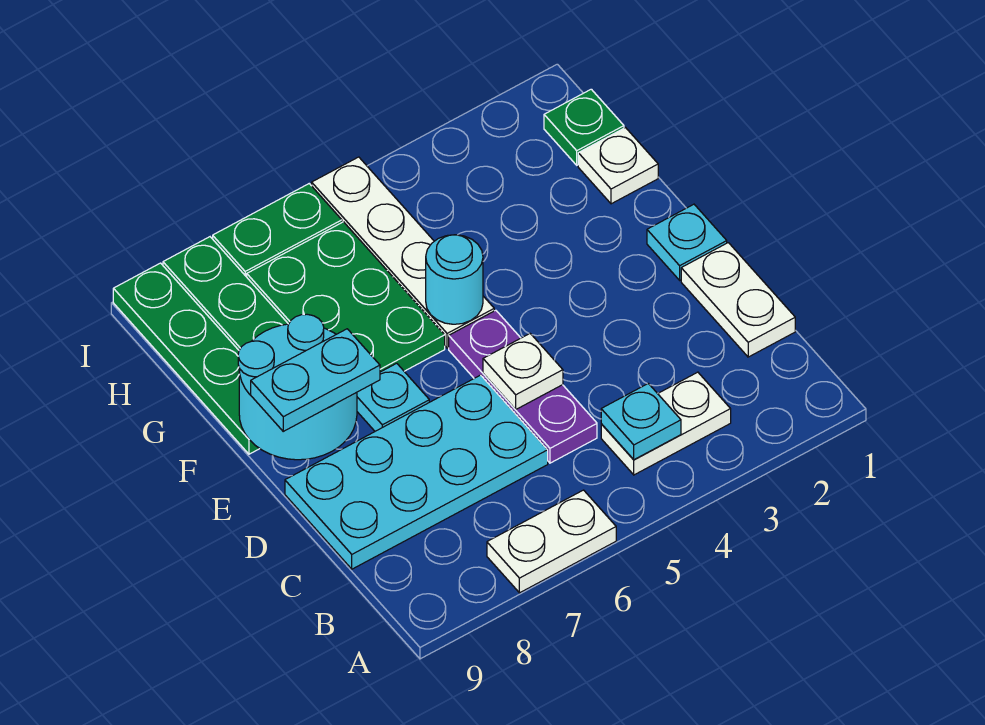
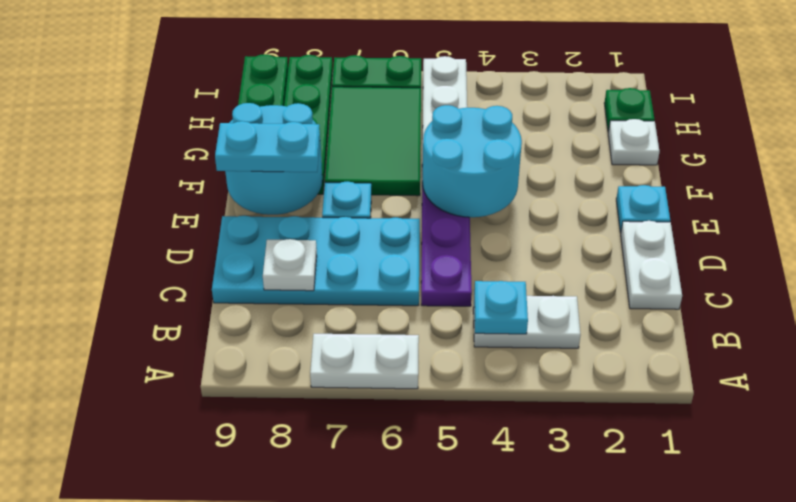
white plate D5 level 2 -> white plate C8 level 2
cyan round brick F5 level 2 -> cyan round brick E4:F5 level 2
green plate F6:H7 level 1 -> green tile F6:H7 level 1

